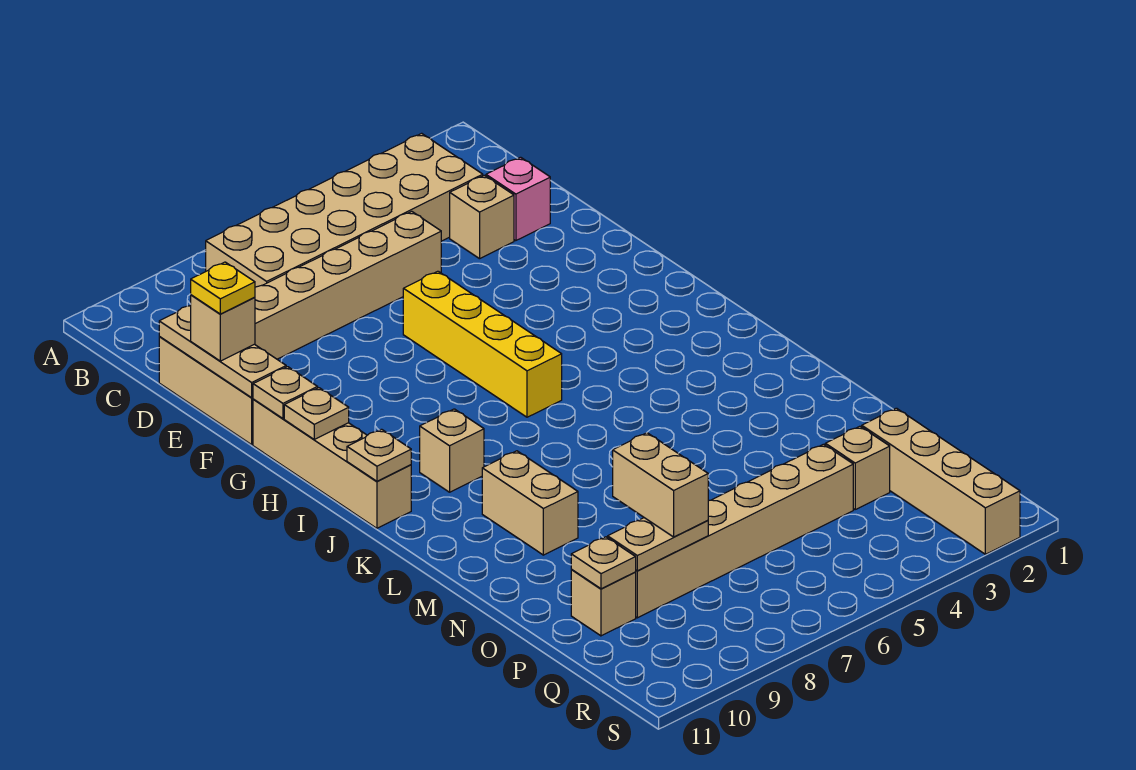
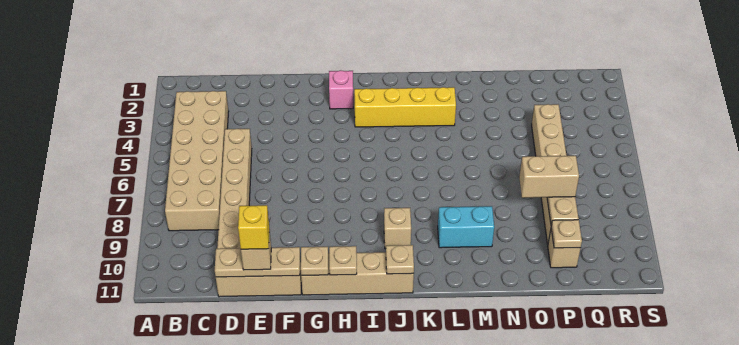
pink brick D2 level 1 -> pink brick H2 level 1
tan brick D3 level 1 -> none
yellow plate E11 level 4 -> yellow brick E11 level 4
yellow brick F6:I6 level 1 -> yellow brick I3:L3 level 1
tan brick L9:M9 level 1 -> cyan brick L9:M9 level 1
tan brick P2:S2 level 1 -> none
tan brick P3 level 1 -> none

